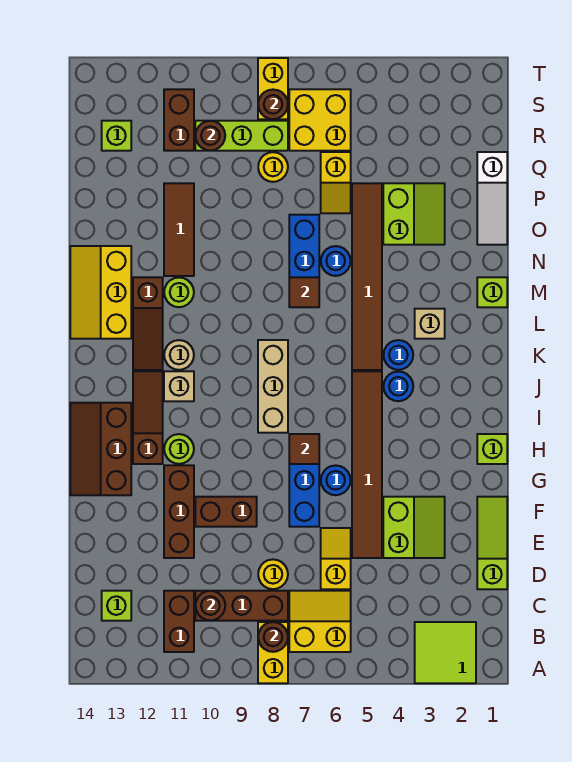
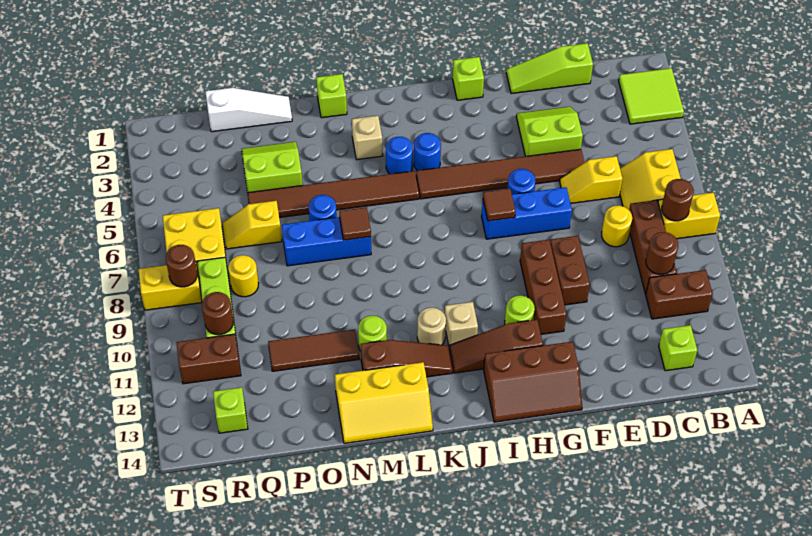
brown brick E11:G11 level 1 -> brown brick G9:G11 level 1
tan brick I8:K8 level 1 -> none
yellow slope P6:Q6 level 1 top Q -> yellow slope P6:Q6 level 1 top P

